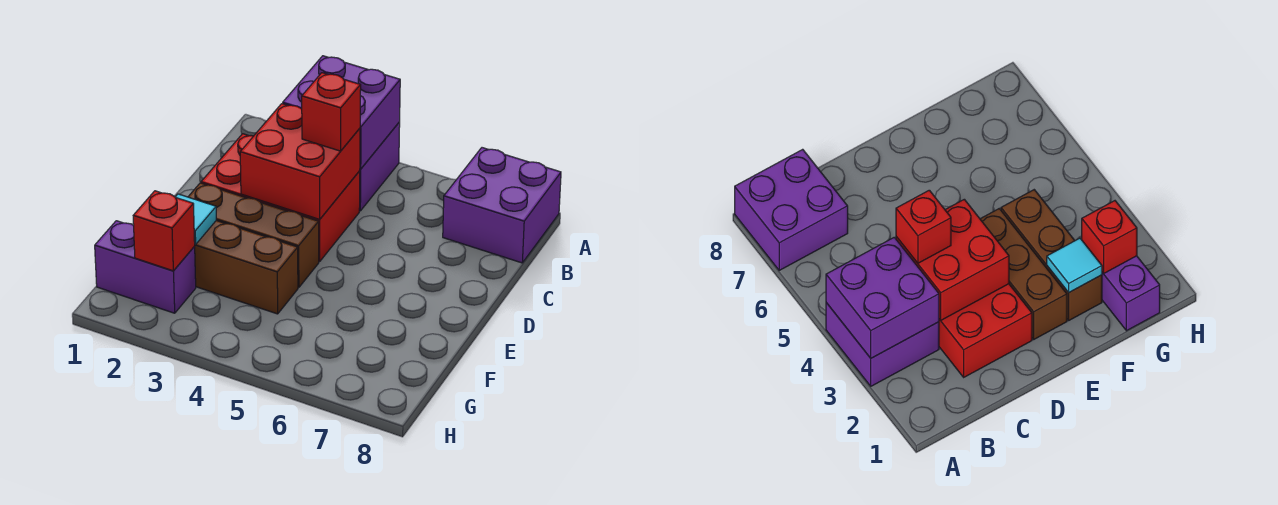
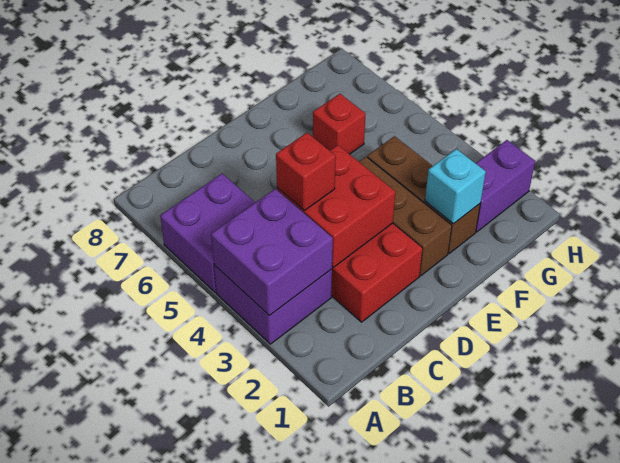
purple brick A7:B8 level 1 -> purple brick A5:B6 level 1
cyan tile F2 level 2 -> cyan brick F2 level 2
purple brick G1:G2 level 1 -> purple brick G2:H2 level 1
red brick G2 level 2 -> red brick F6 level 1

